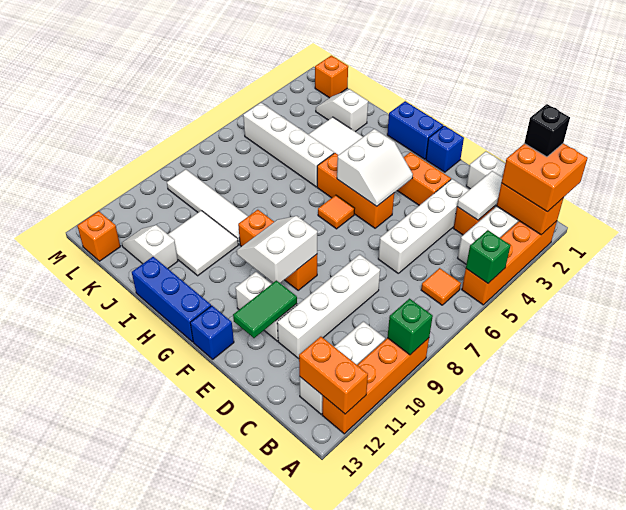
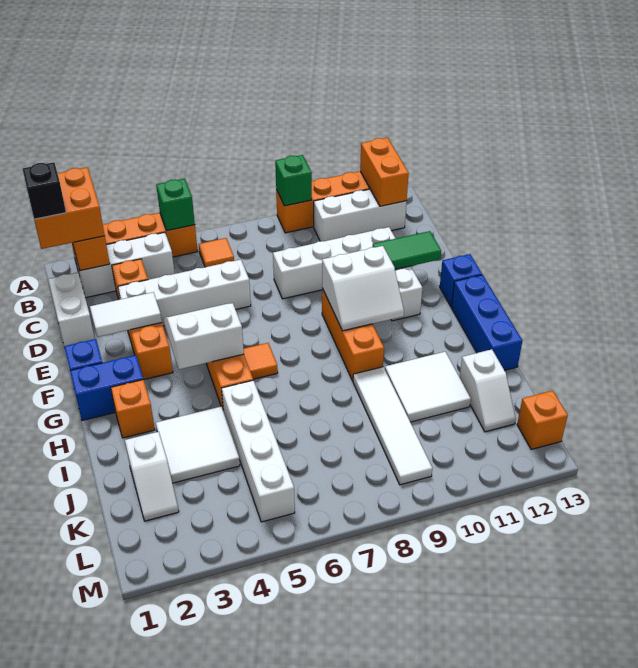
white tile C2:C3 level 2 -> white tile E2:E3 level 2
blue brick G1:H1 level 1 -> blue brick G1:G2 level 1
orange brick L1 level 1 -> orange brick H2 level 1

